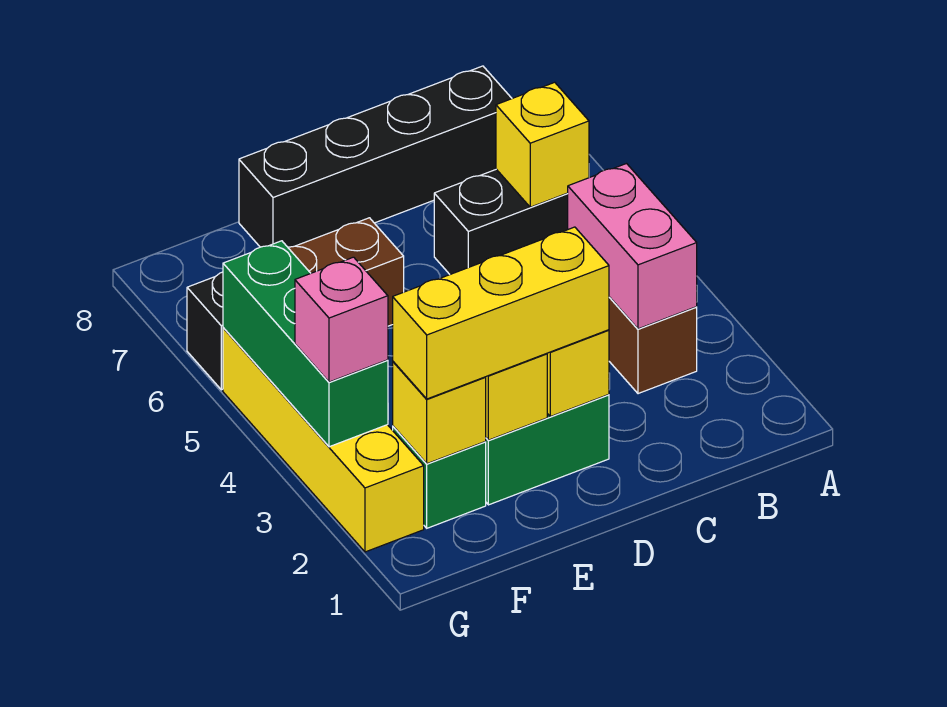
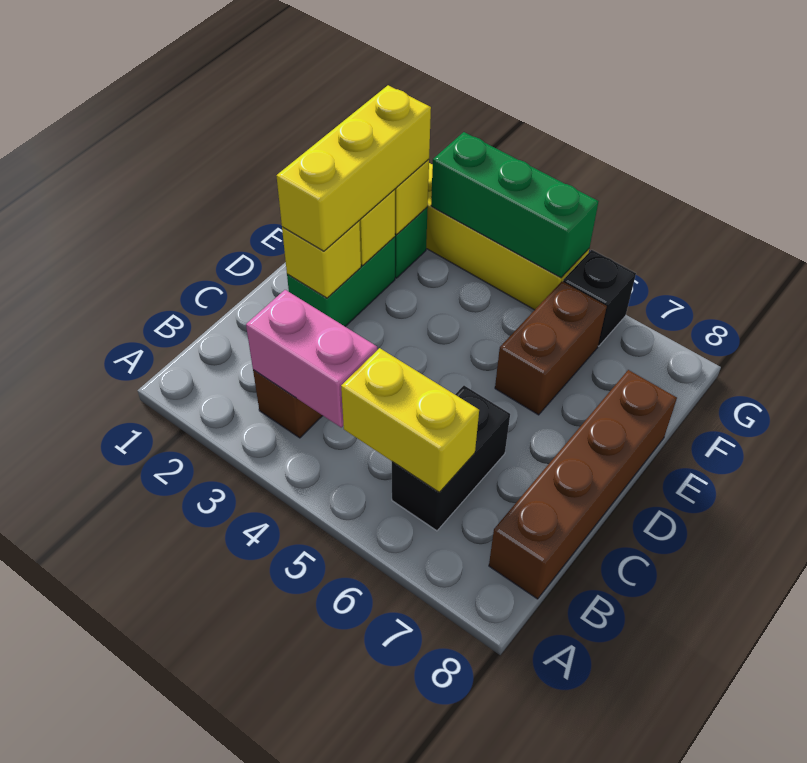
yellow brick B6 level 2 -> yellow brick B5:B6 level 2
black brick B8:E8 level 1 -> brown brick B8:E8 level 1
pink brick G3 level 3 -> none

